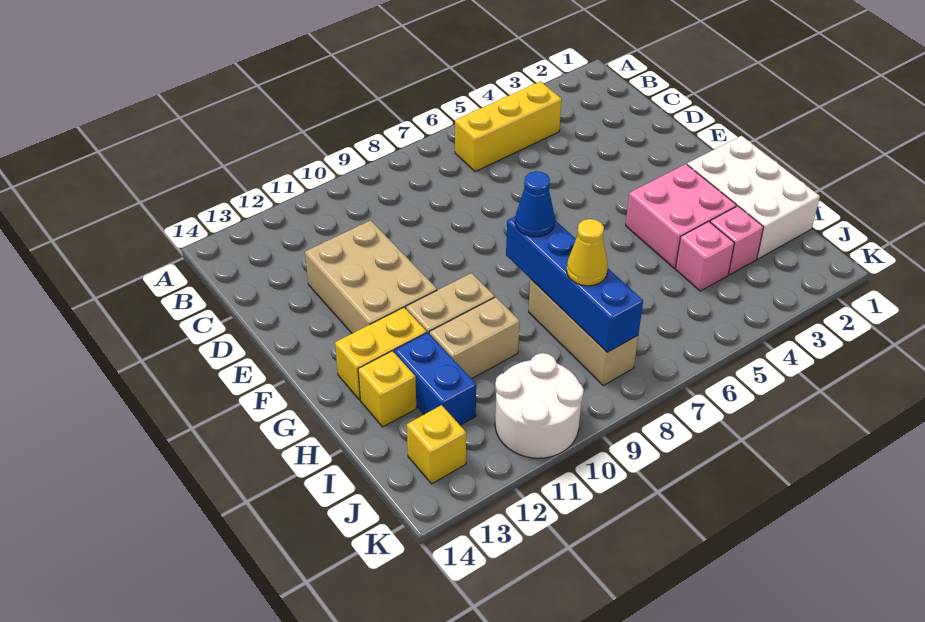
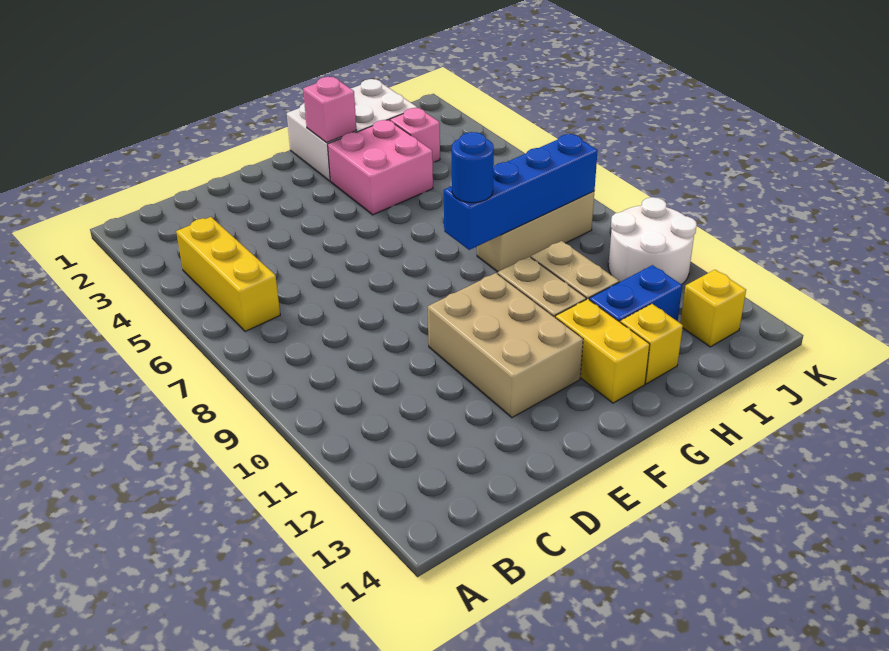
tan brick D11:F12 level 1 -> tan brick E10:F12 level 1
blue cone G8 level 3 -> blue round brick G8 level 3
pink brick I4 level 1 -> pink brick G2 level 2
yellow cone I8 level 3 -> none

